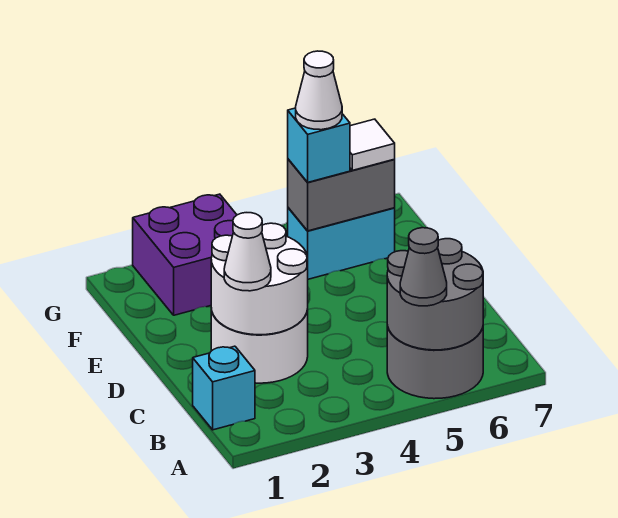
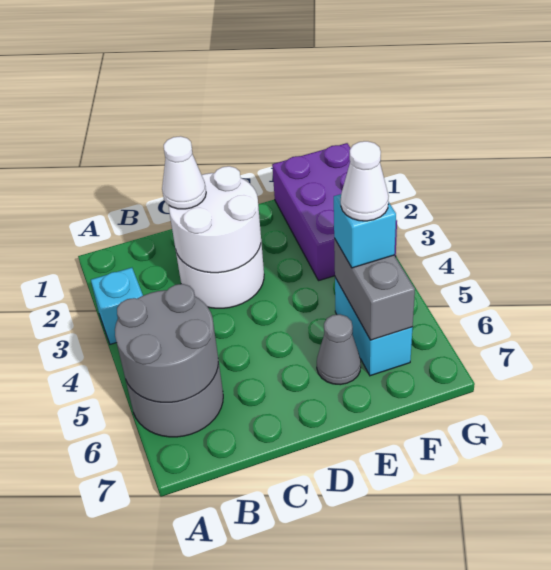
grey cone A5 level 3 -> grey cone E6 level 1
cyan brick B1 level 1 -> cyan brick A3 level 1
purple brick F2:G3 level 1 -> purple brick F1:G3 level 1
white tile F6 level 3 -> none

